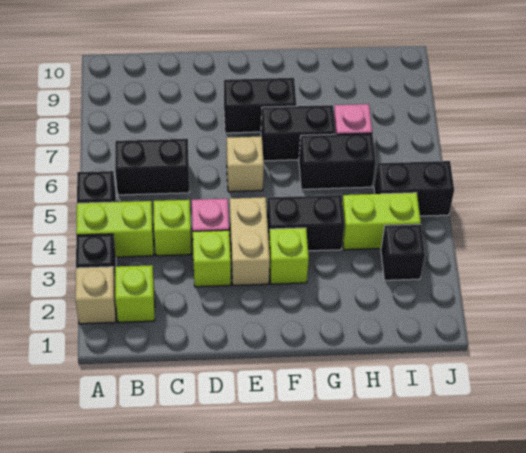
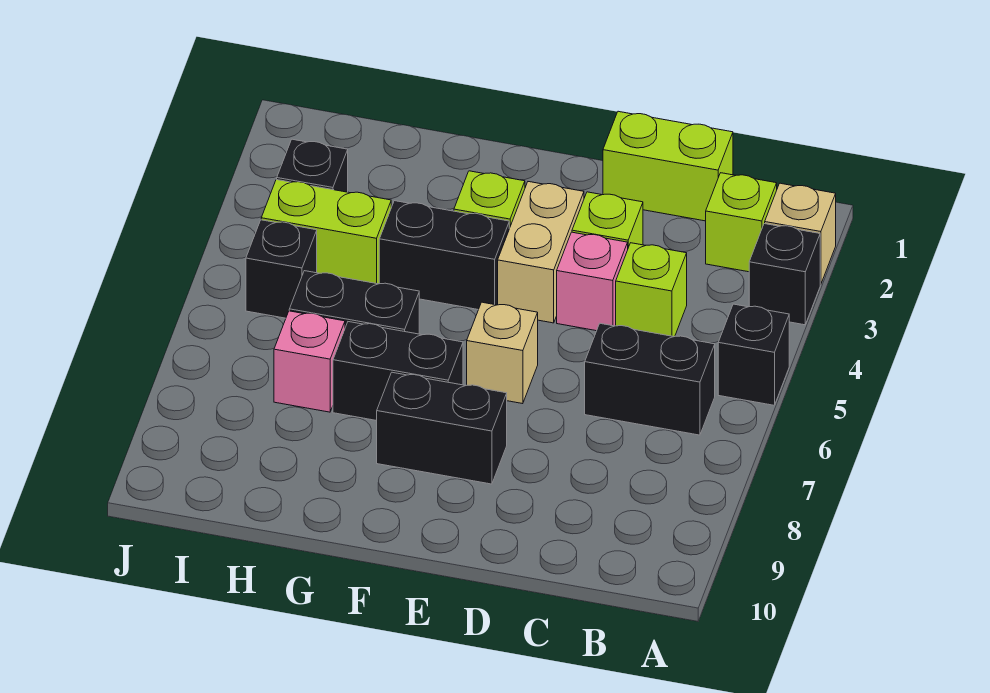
lime brick A4:B4 level 1 -> lime brick C1:D1 level 1
black brick I5:J5 level 1 -> black brick I5 level 1

